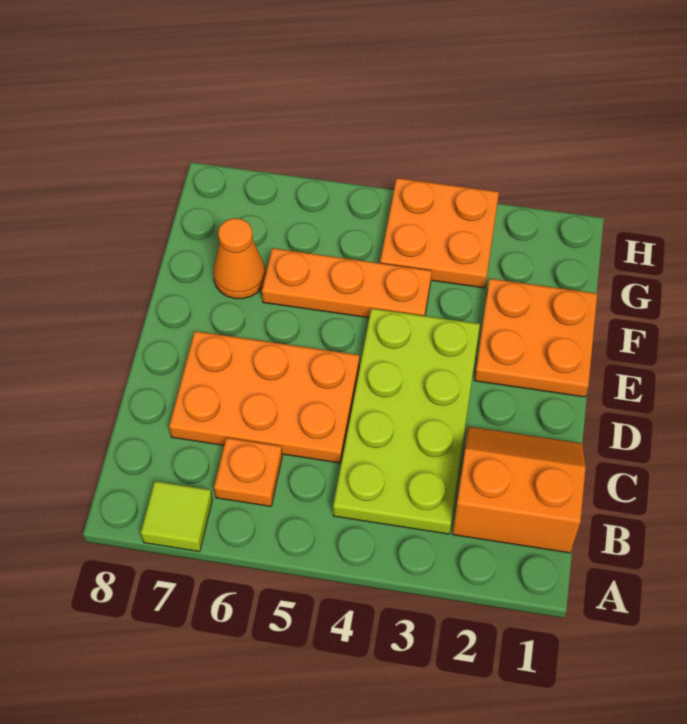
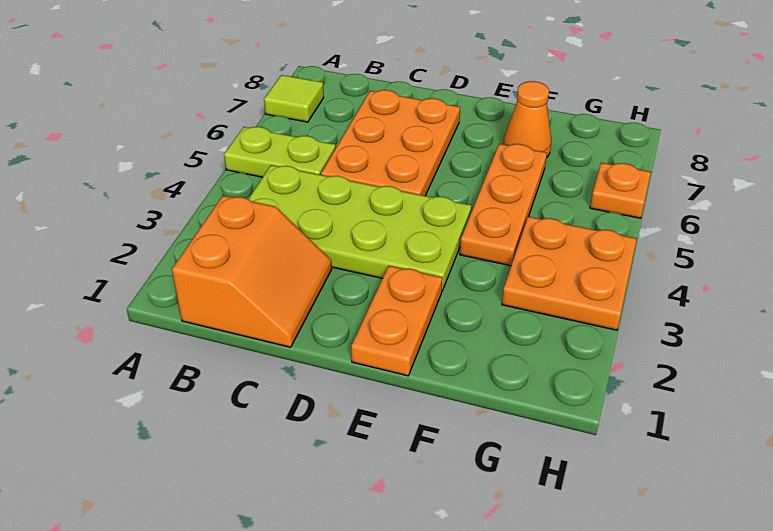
none -> lime plate A5:B5 level 1
orange plate B6 level 1 -> orange plate H6 level 1
orange plate E1:F2 level 1 -> orange plate E1:E2 level 1

